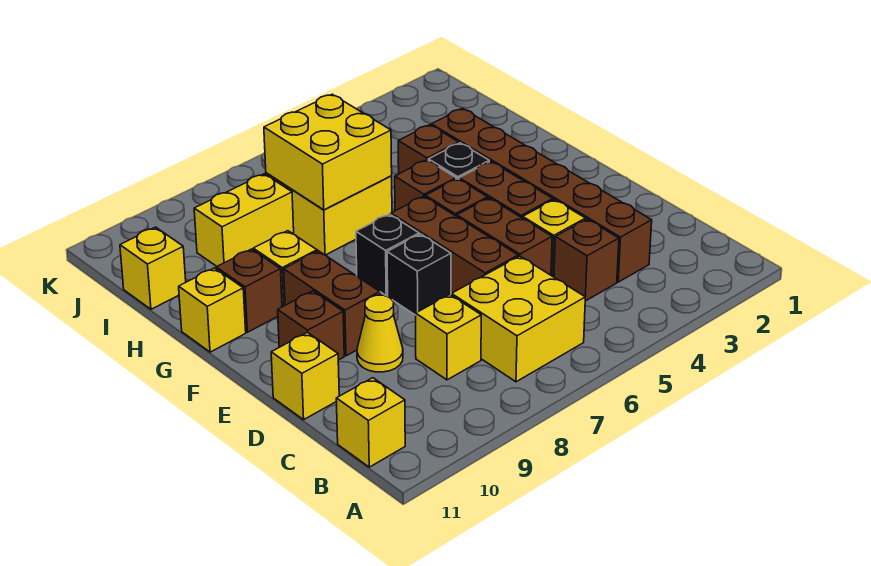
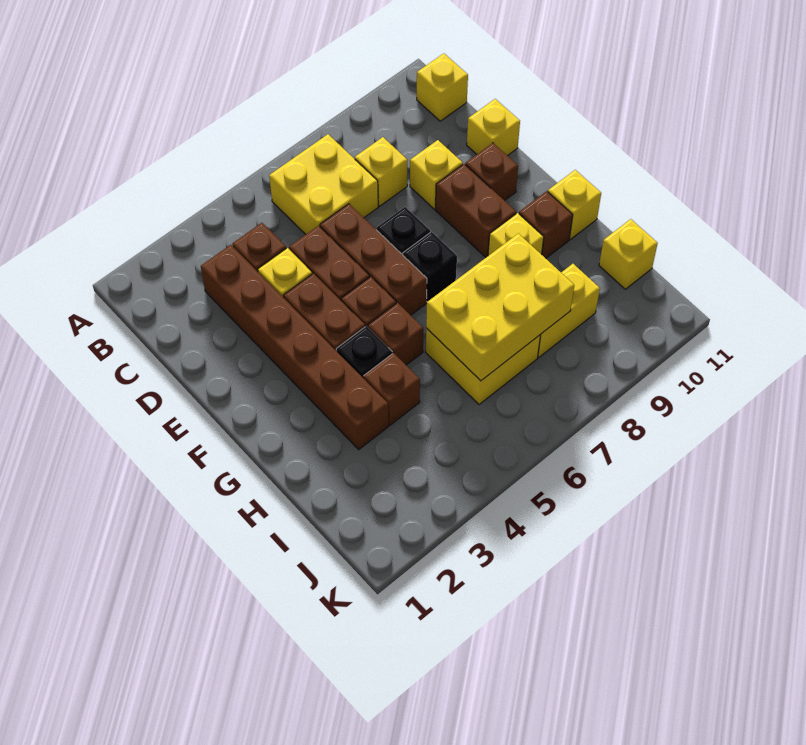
yellow cone D9 level 1 -> yellow brick D9 level 1
yellow brick H6:I7 level 2 -> yellow brick H6:I8 level 2

